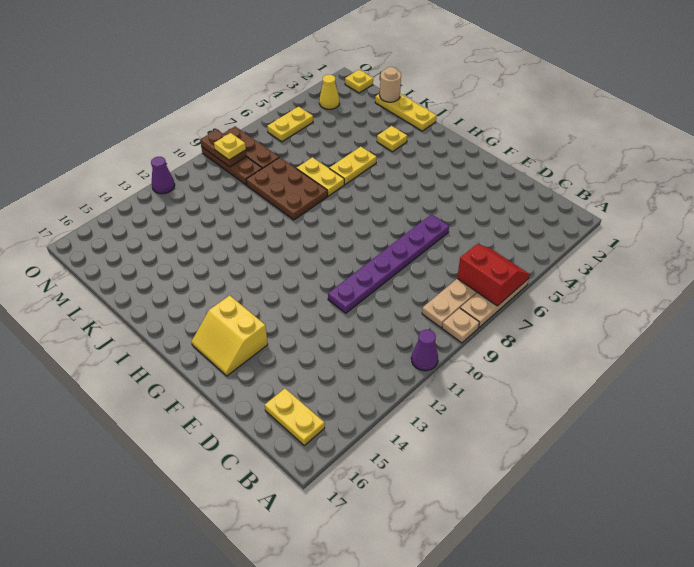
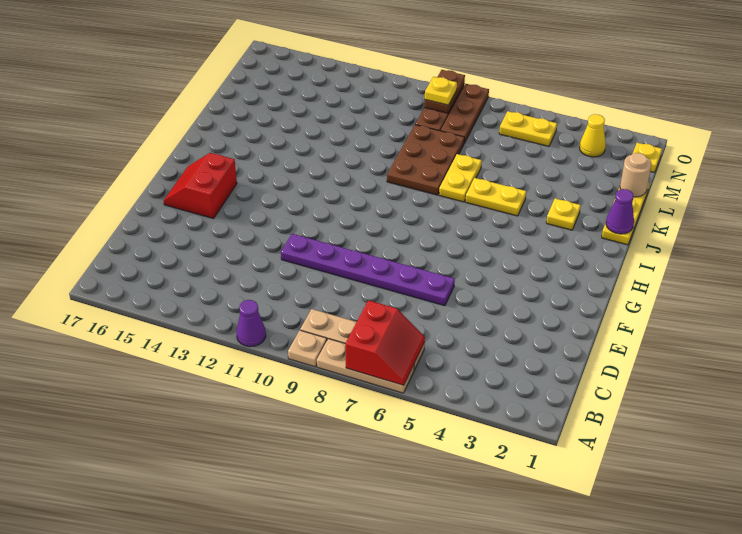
yellow plate B16:C16 level 1 -> none
yellow slope F15:G16 level 1 top 15 -> red slope F15:G16 level 1 top 15
purple cone O12 level 1 -> purple cone J1 level 2

